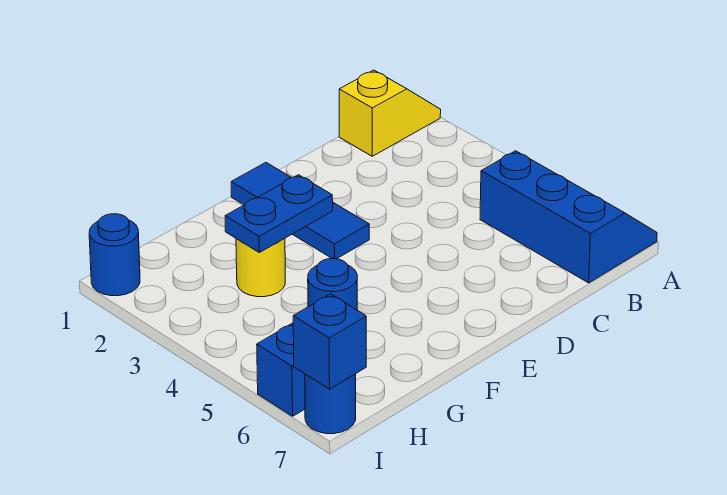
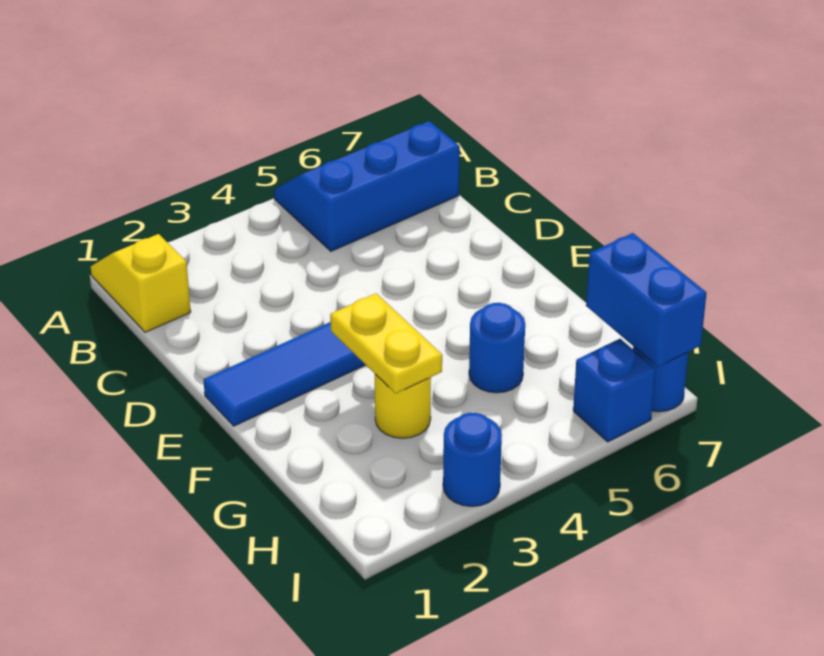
blue plate F3:G3 level 2 -> yellow plate F3:G3 level 2
blue round brick I1 level 1 -> blue round brick I3 level 1
blue brick I7 level 2 -> blue brick H7:I7 level 2

